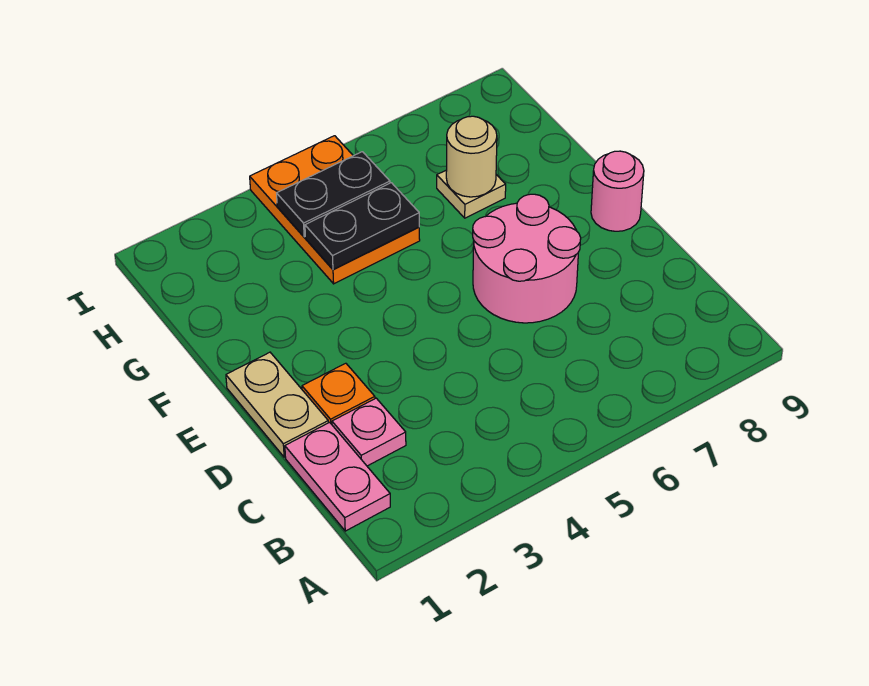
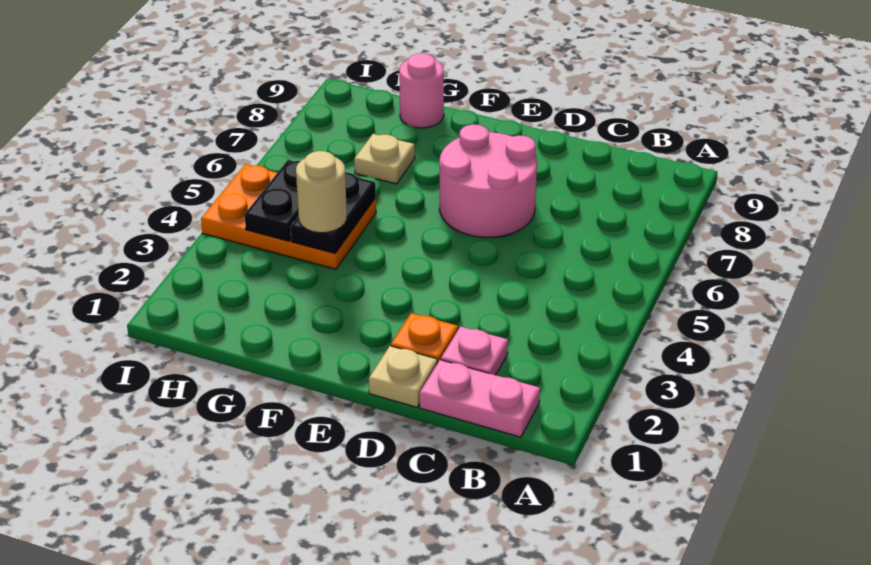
tan plate D1:E1 level 1 -> tan plate D1 level 1
pink round brick E9 level 1 -> pink round brick G9 level 1
tan round brick G7 level 2 -> tan round brick G4 level 3

